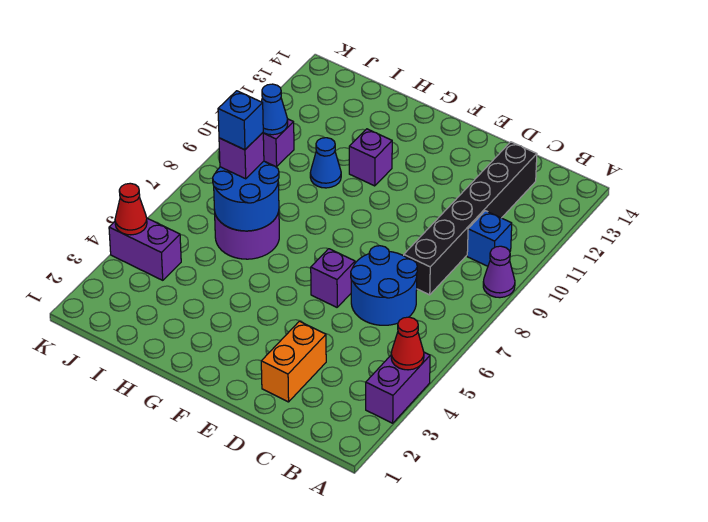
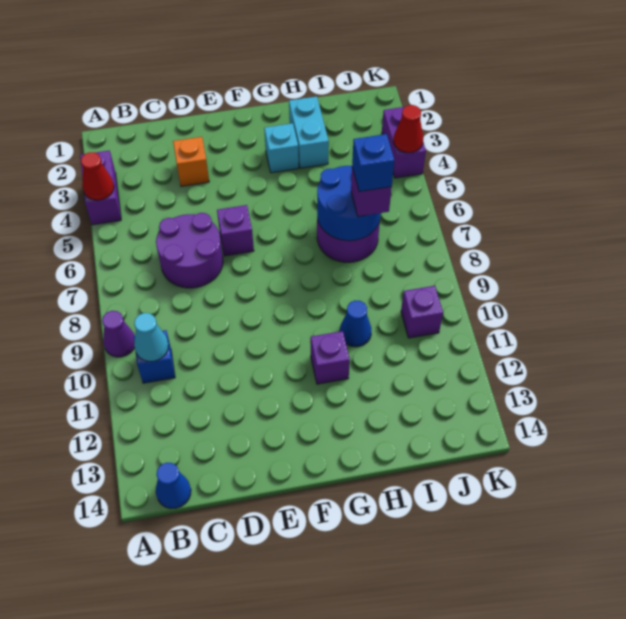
none -> cyan cone B10 level 2
blue round brick C6:D7 level 1 -> purple round brick C6:D7 level 1
black brick C8:C13 level 1 -> none
orange brick D2:D3 level 1 -> orange brick D3 level 1
none -> cyan brick G3 level 1
none -> cyan brick H2:H3 level 1
purple brick J4:K4 level 1 -> purple brick K3:K4 level 1
blue cone J10 level 2 -> blue cone B14 level 1

